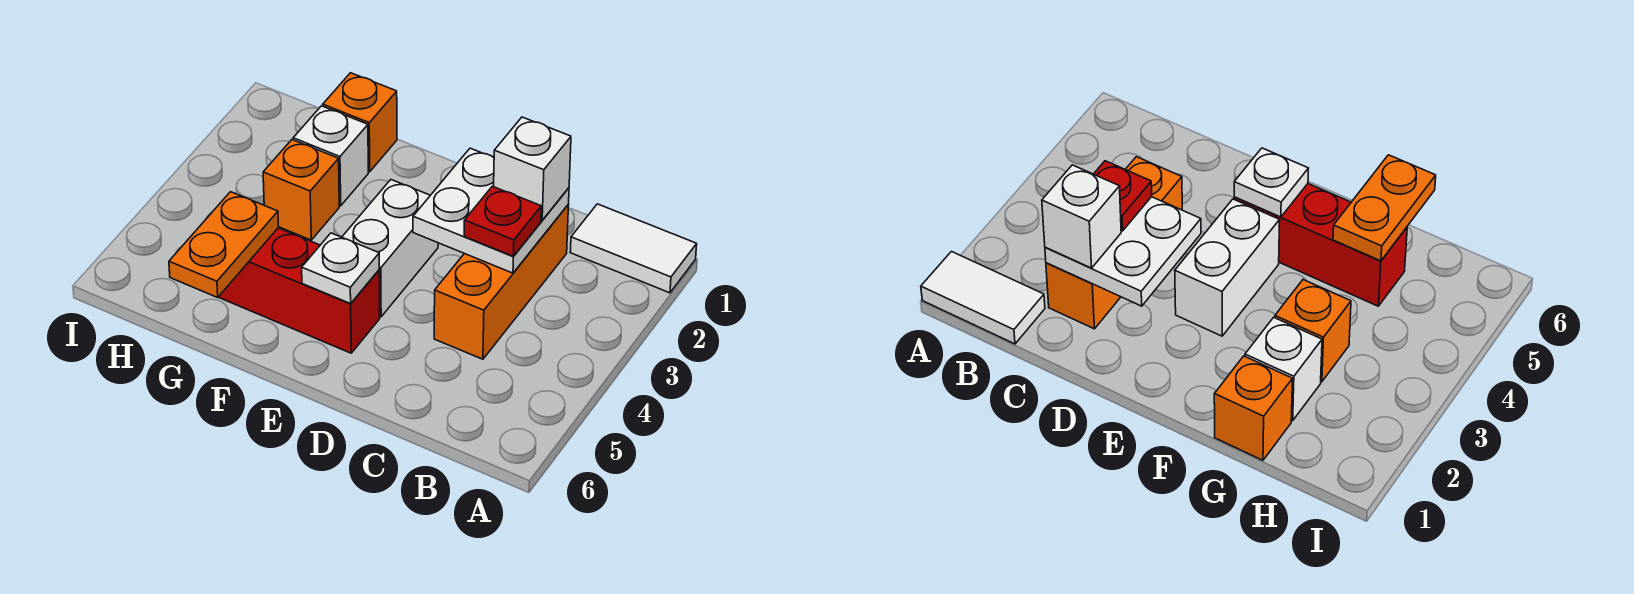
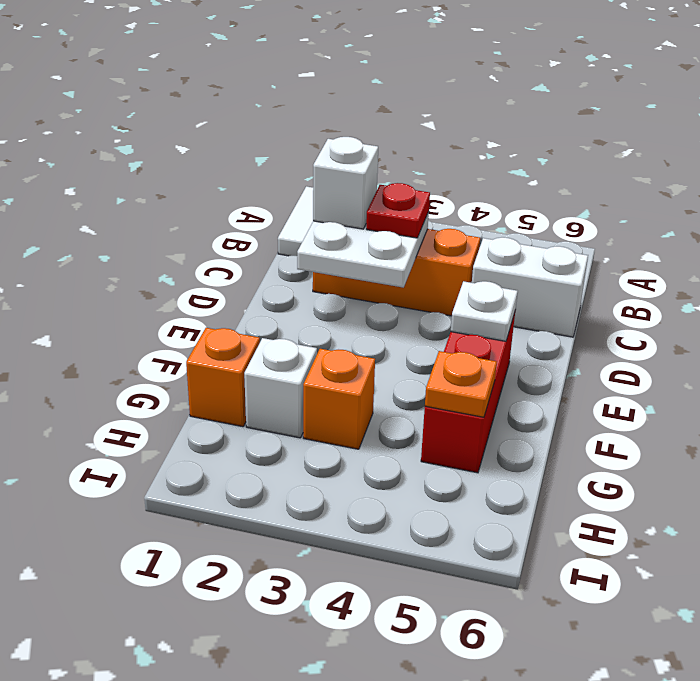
white brick E3:E4 level 1 -> white brick C5:C6 level 1
orange plate G5:G6 level 2 -> orange plate G5 level 2

